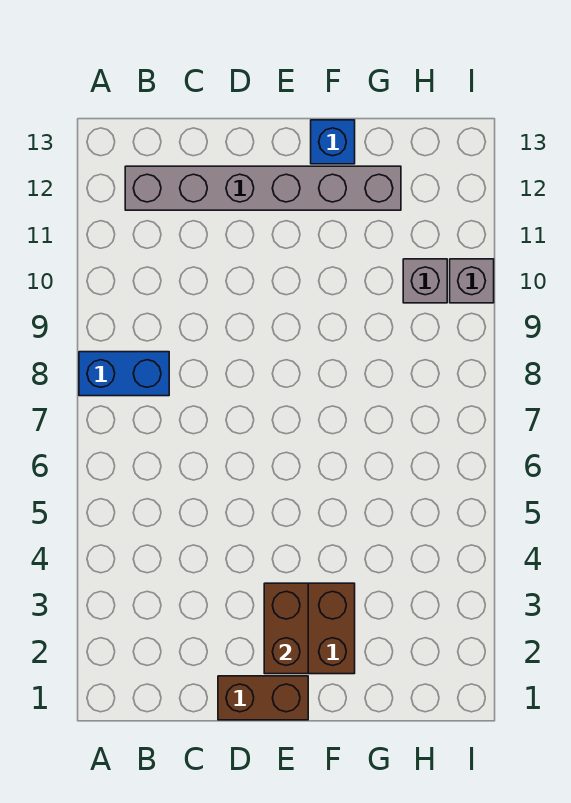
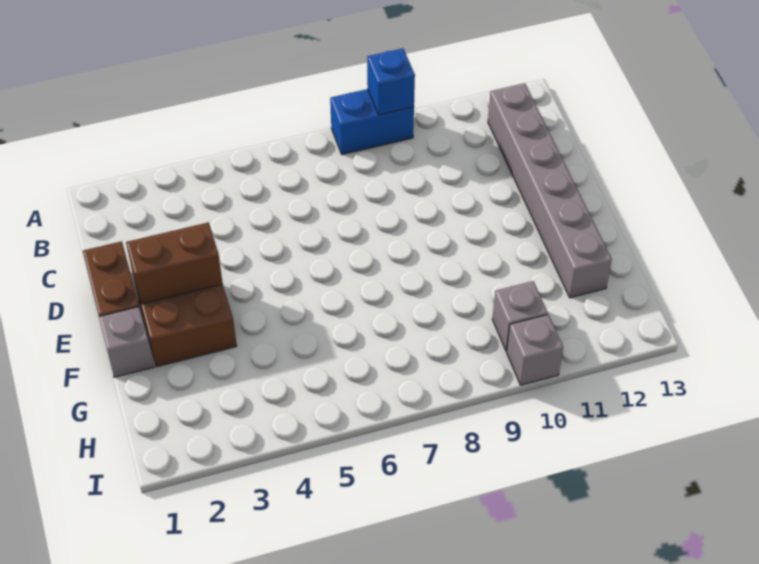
blue brick A8:B8 level 1 -> blue brick A8:A9 level 1
none -> grey brick F1 level 1
blue brick F13 level 1 -> blue brick A9 level 2

